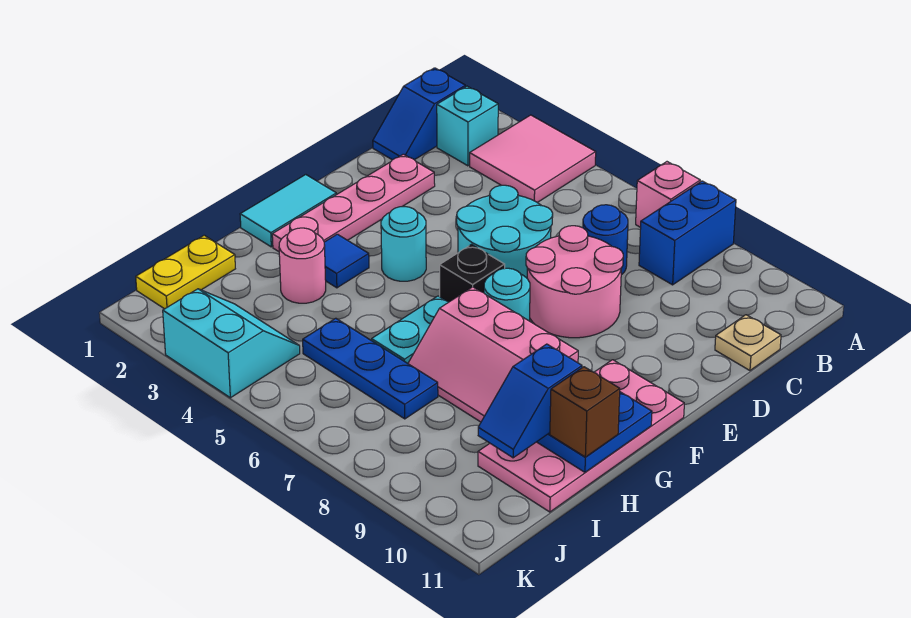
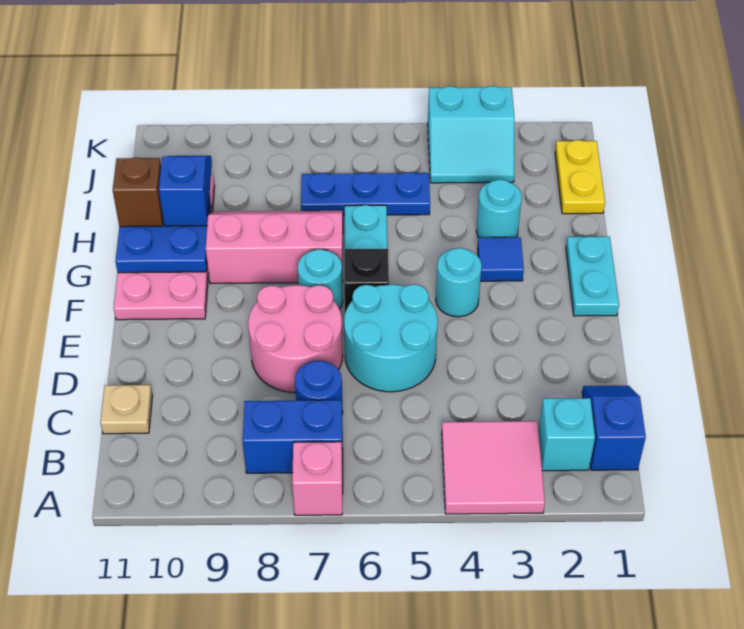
blue brick A8:B8 level 1 -> blue brick B7:B8 level 1
pink plate D2:G2 level 1 -> none
cyan tile F1:G1 level 1 -> cyan plate F1:G1 level 1
pink round brick H3 level 1 -> cyan round brick H3 level 1

